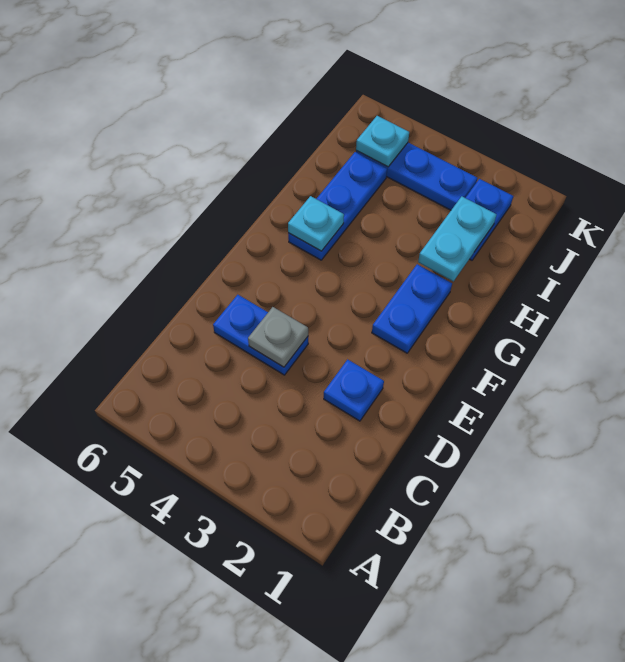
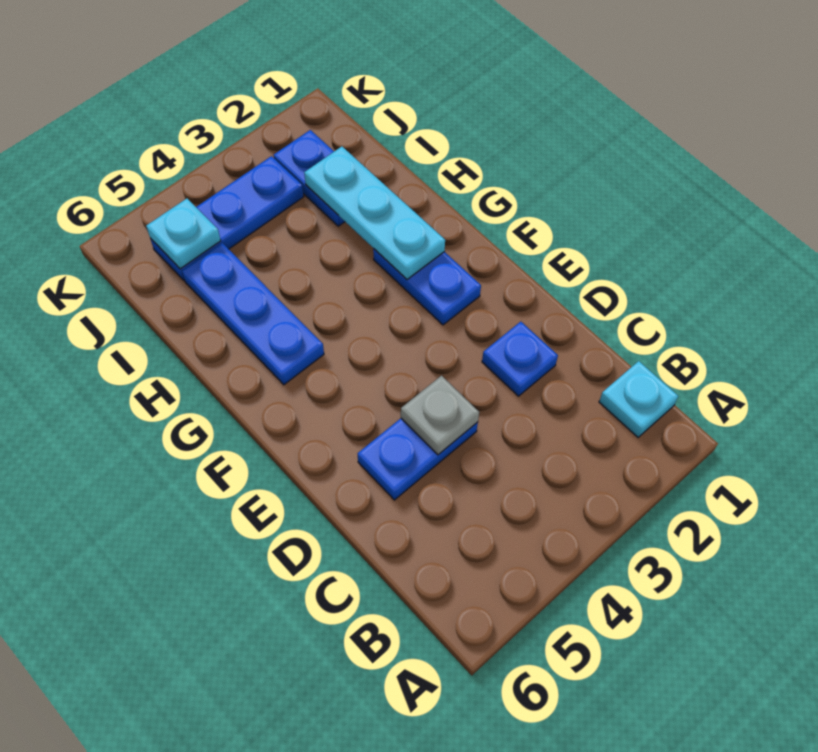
cyan plate G5 level 2 -> cyan plate B1 level 1
cyan plate H2:I2 level 2 -> cyan plate G2:I2 level 2

